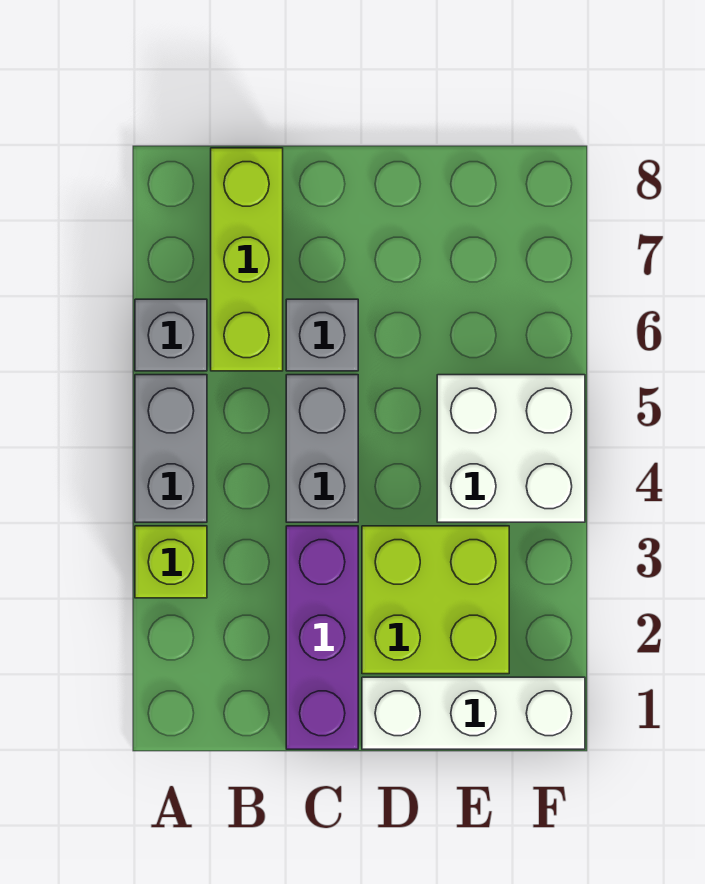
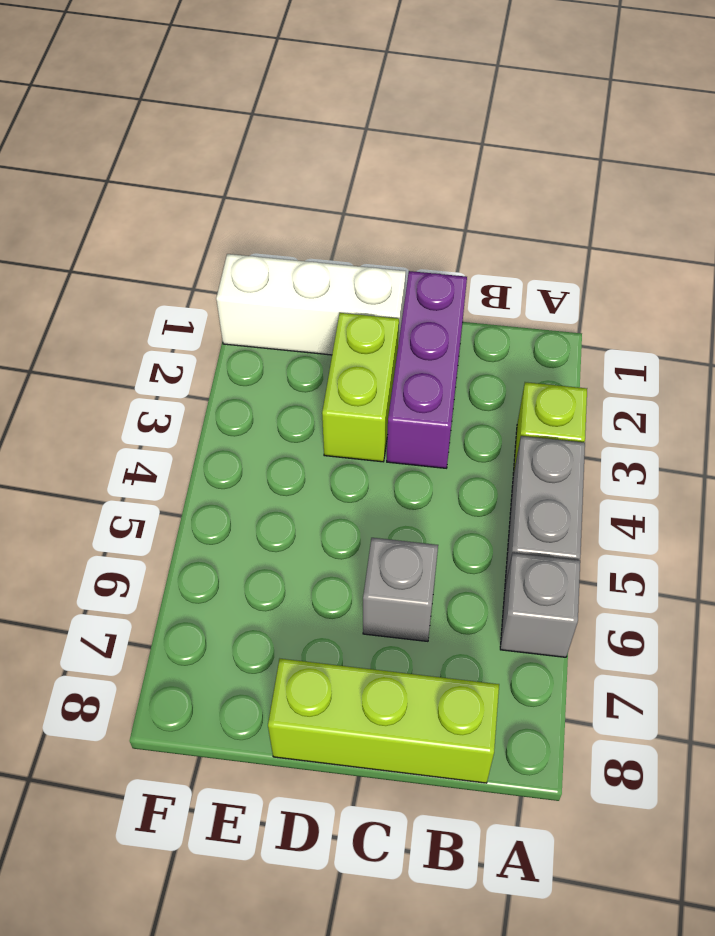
lime brick B6:B8 level 1 -> lime brick B8:D8 level 1
grey brick C4:C5 level 1 -> none
lime brick D2:E3 level 1 -> lime brick D2:D3 level 1
white brick E4:F5 level 1 -> none

